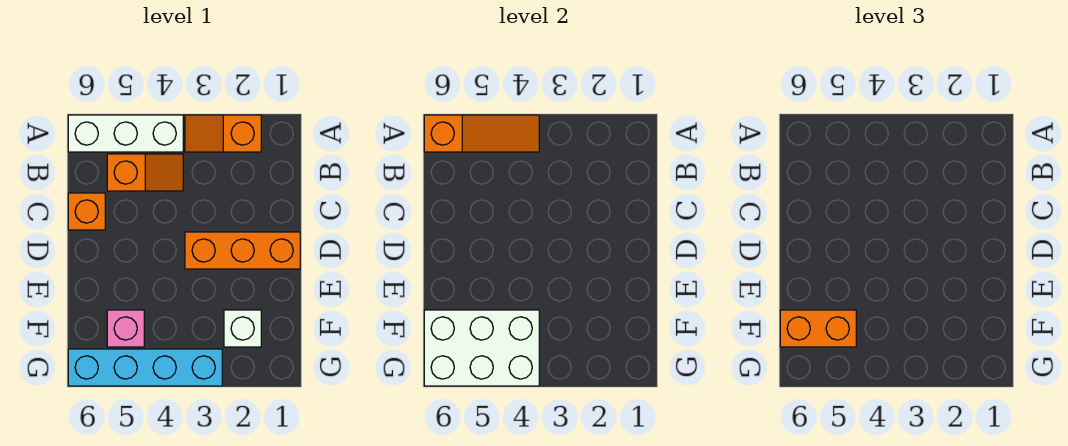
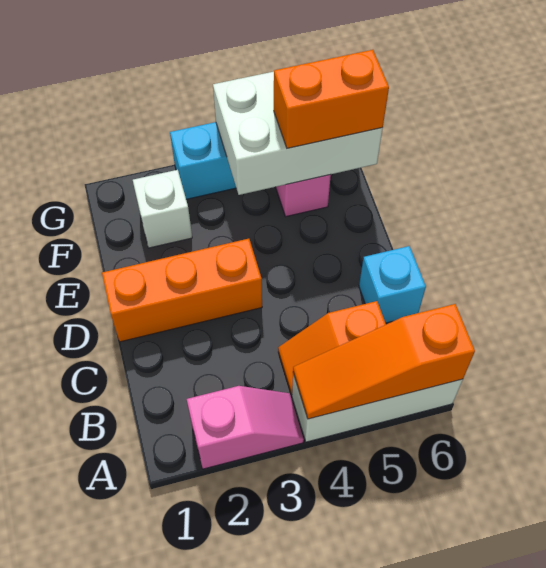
orange slope A2:A3 level 1 top 2 -> pink slope A2:A3 level 1 top 2
orange brick C6 level 1 -> cyan brick C6 level 1

